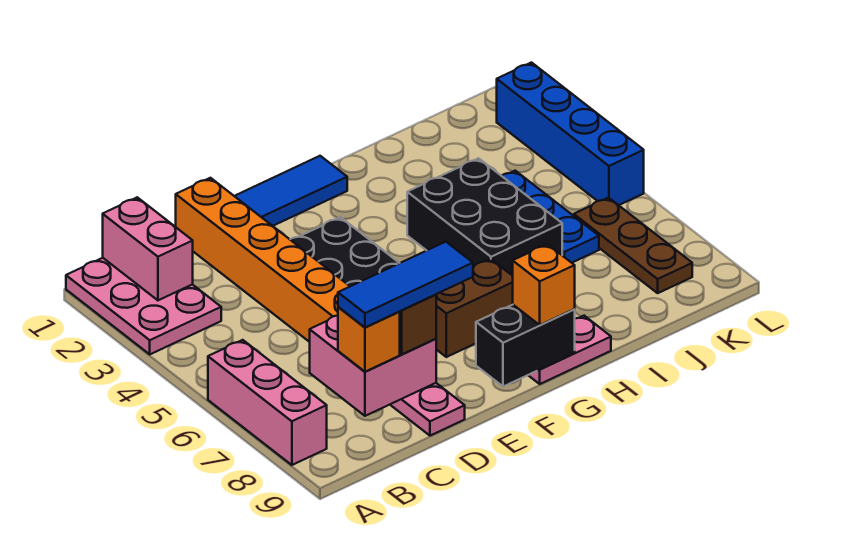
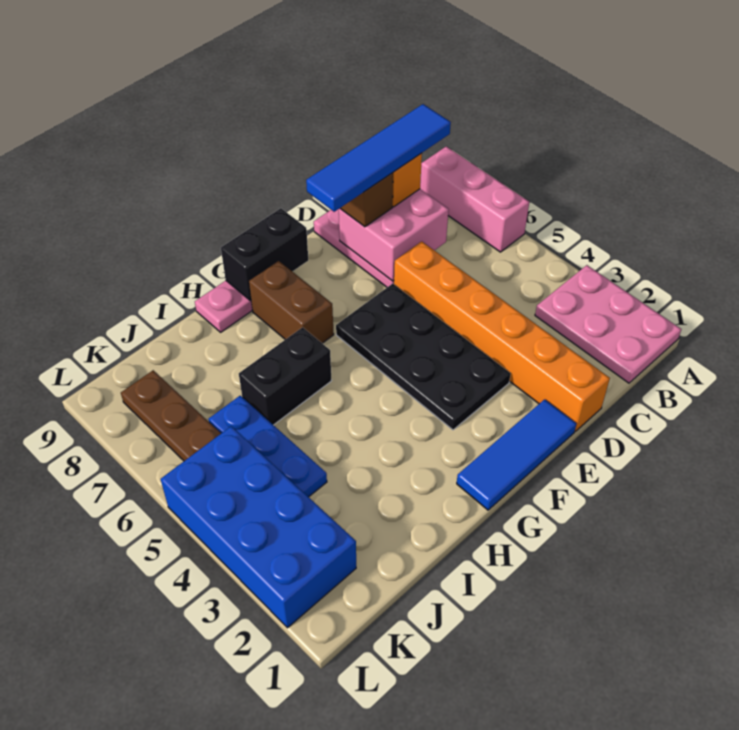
pink brick B1:B2 level 2 -> none
blue tile C8:E8 level 4 -> blue tile B8:E8 level 4
brown brick F7:G7 level 1 -> brown brick G7:G8 level 1
orange brick G9 level 3 -> none
black brick H4:I6 level 1 -> black brick H6:I6 level 1
blue brick L2:L5 level 1 -> blue brick K2:L5 level 1

